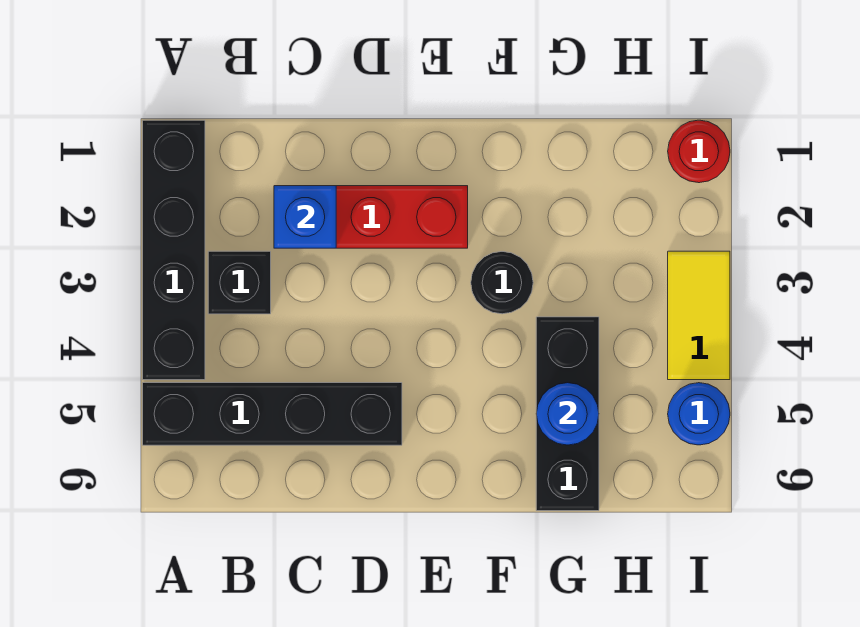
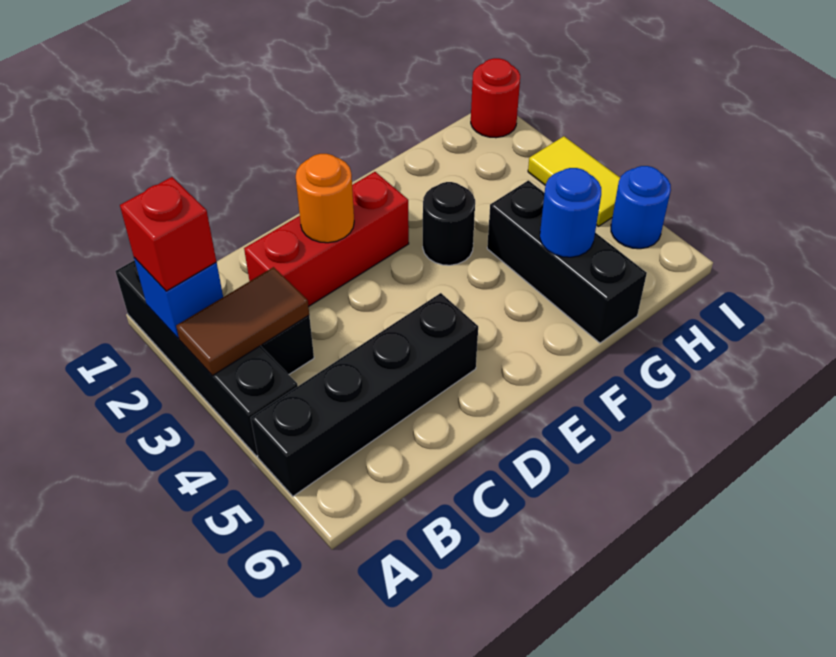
none -> red brick A2 level 3
none -> brown tile A3:B3 level 2
blue brick C2 level 2 -> blue brick A2 level 2
none -> orange round brick D2 level 2

